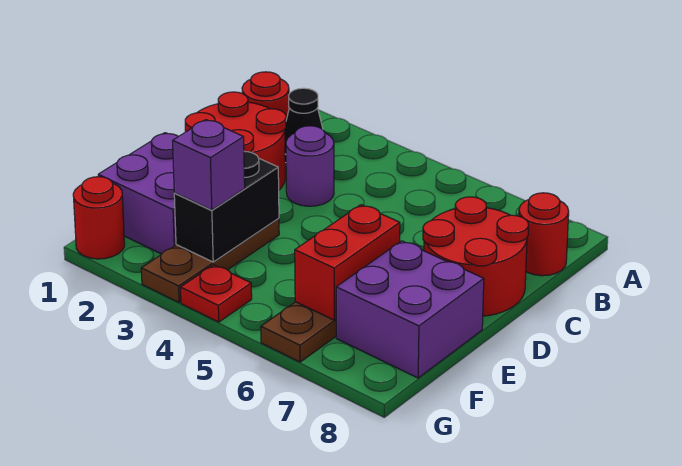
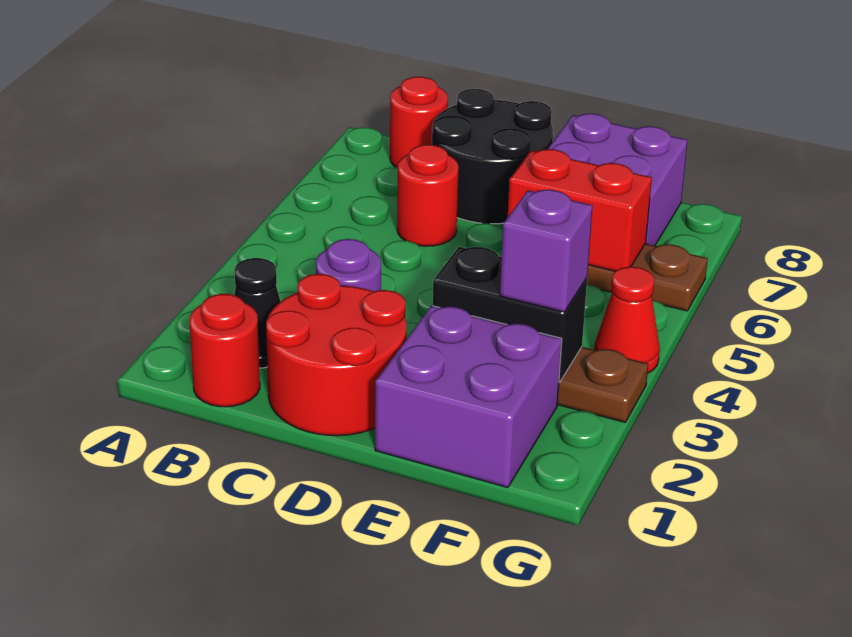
red round brick C7:D8 level 1 -> black round brick C7:D8 level 1
red round brick G1 level 1 -> red round brick C6 level 1
red plate G4 level 1 -> red cone G4 level 1

